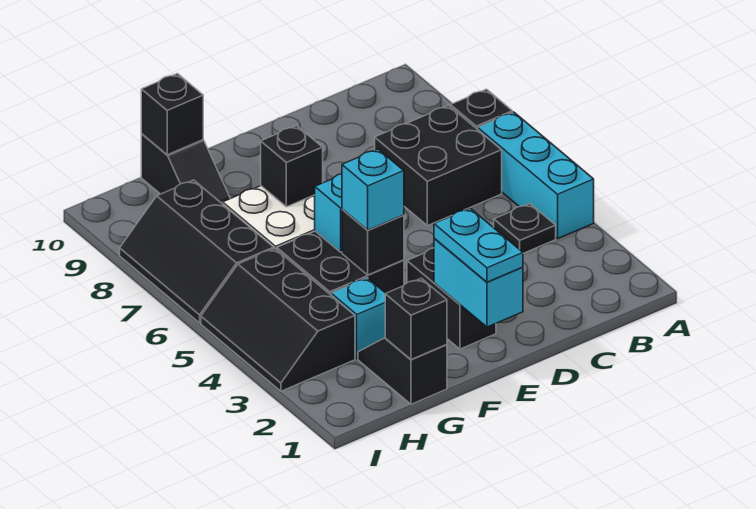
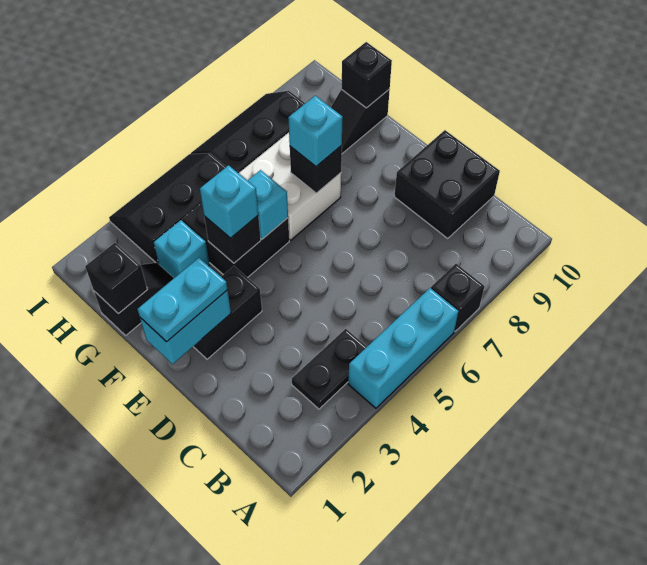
black plate B4 level 1 -> black plate B3:B4 level 1
black brick B6:C7 level 1 -> black brick C9:D10 level 1
none -> cyan brick F7 level 3

